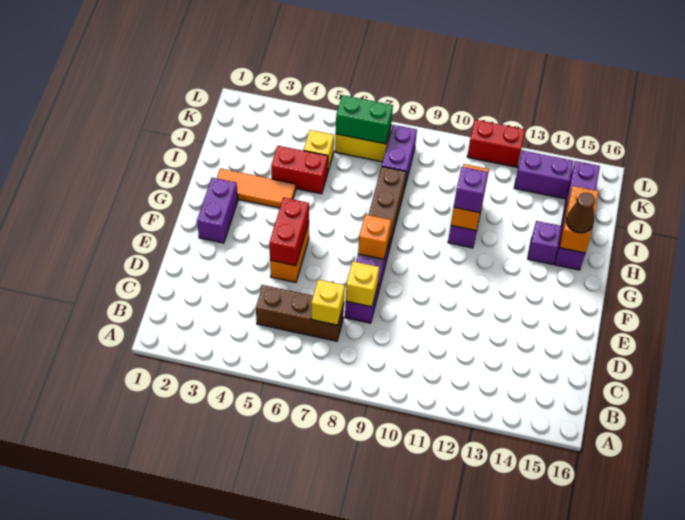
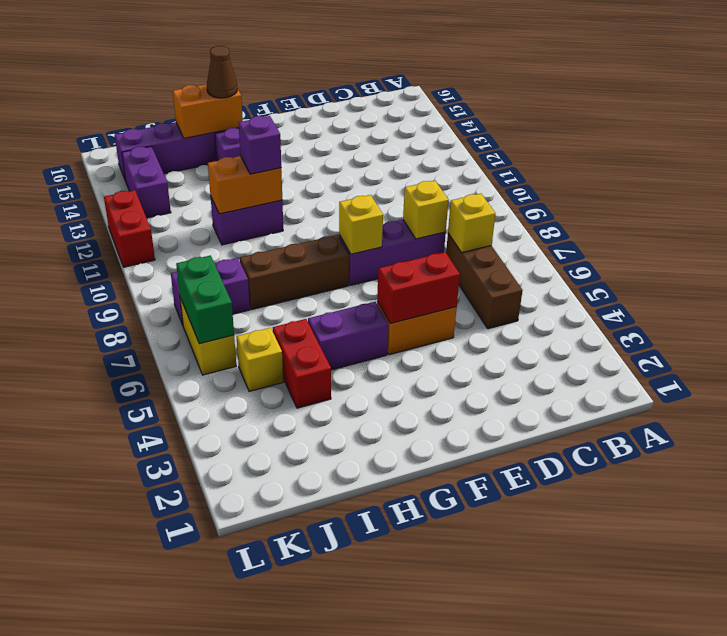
purple brick F2:G2 level 1 -> purple brick G5:H5 level 1
orange brick F8 level 2 -> yellow brick F8 level 2
orange tile H2:H4 level 1 -> none

